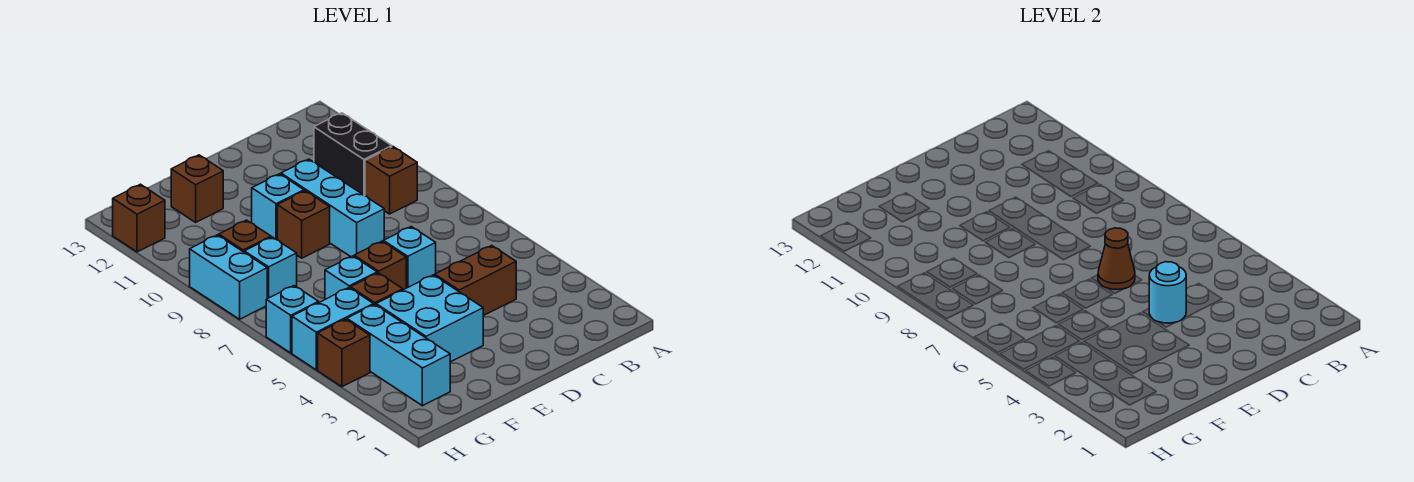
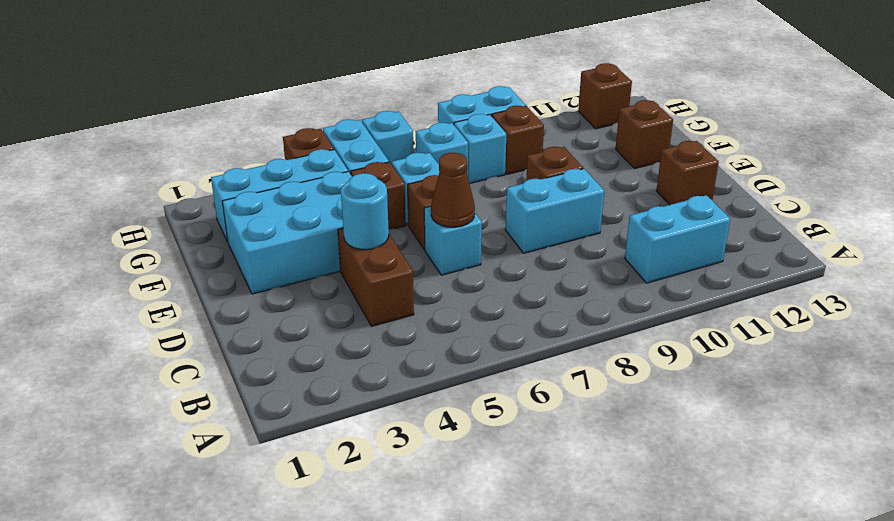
brown brick B9 level 1 -> brown brick D12 level 1
black brick B10:B11 level 1 -> cyan brick B10:B11 level 1
cyan brick D8:D10 level 1 -> cyan brick D8:D9 level 1
cyan brick E3:F4 level 1 -> cyan brick E2:F4 level 1
cyan brick E10 level 1 -> cyan brick G7 level 1

